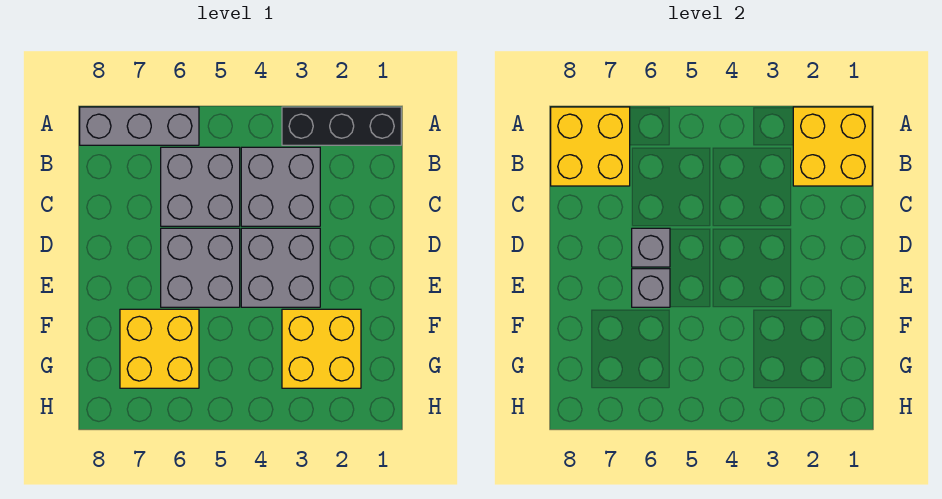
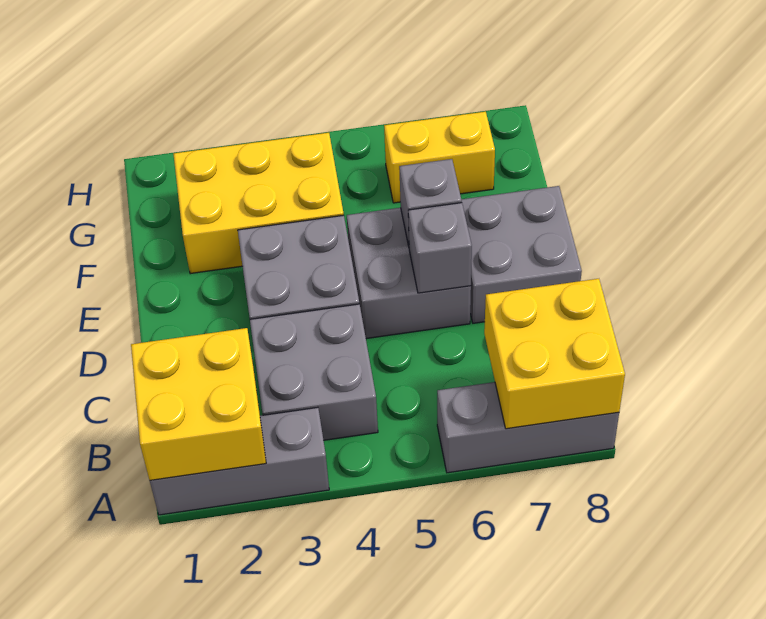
black brick A1:A3 level 1 -> grey brick A1:A3 level 1
grey brick B5:C6 level 1 -> grey brick D7:E8 level 1
yellow brick F2:G3 level 1 -> yellow brick F2:G4 level 1
yellow brick F6:G7 level 1 -> yellow brick G6:G7 level 1

